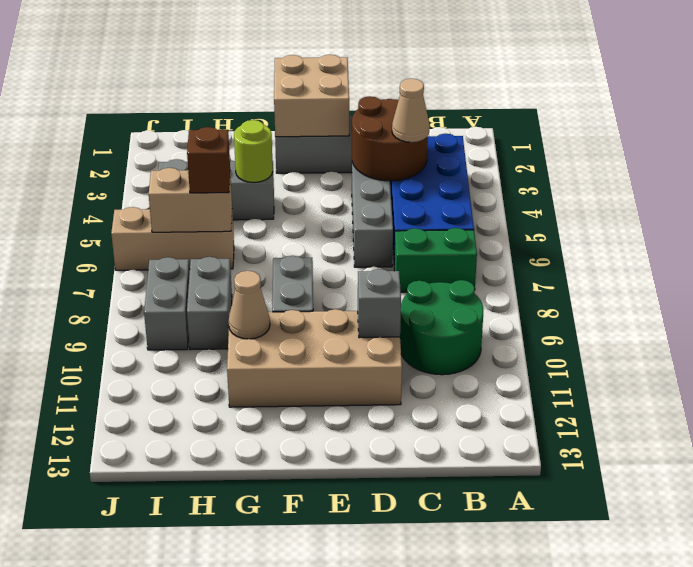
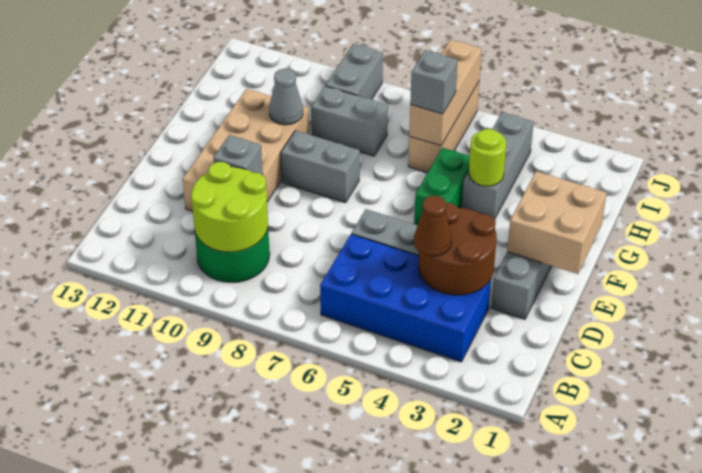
green brick B7:C7 level 1 -> green brick F5:G5 level 1
none -> lime round brick B9:C10 level 2
tan cone C4 level 3 -> brown cone C4 level 3
tan cone G10 level 2 -> grey cone G10 level 2
tan brick H6:I6 level 2 -> tan brick H6:J6 level 2
brown brick H6 level 3 -> grey brick H6 level 3
grey brick I8:I9 level 1 -> grey brick I9:J9 level 1

